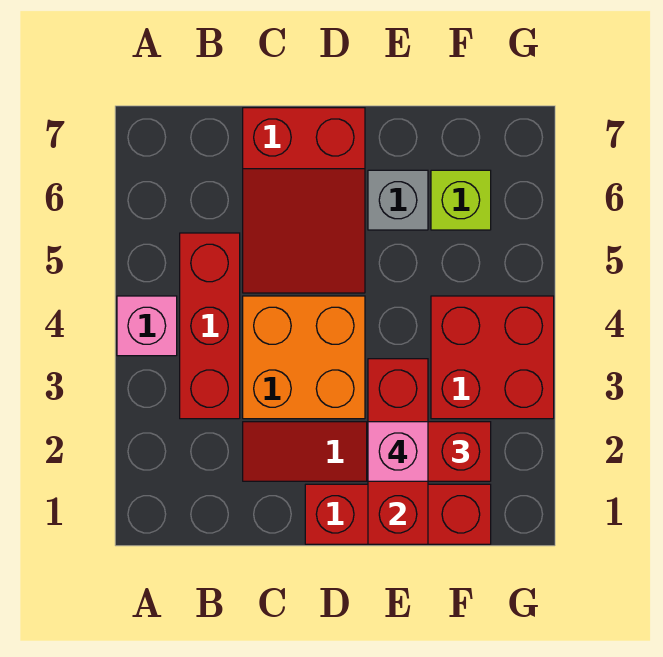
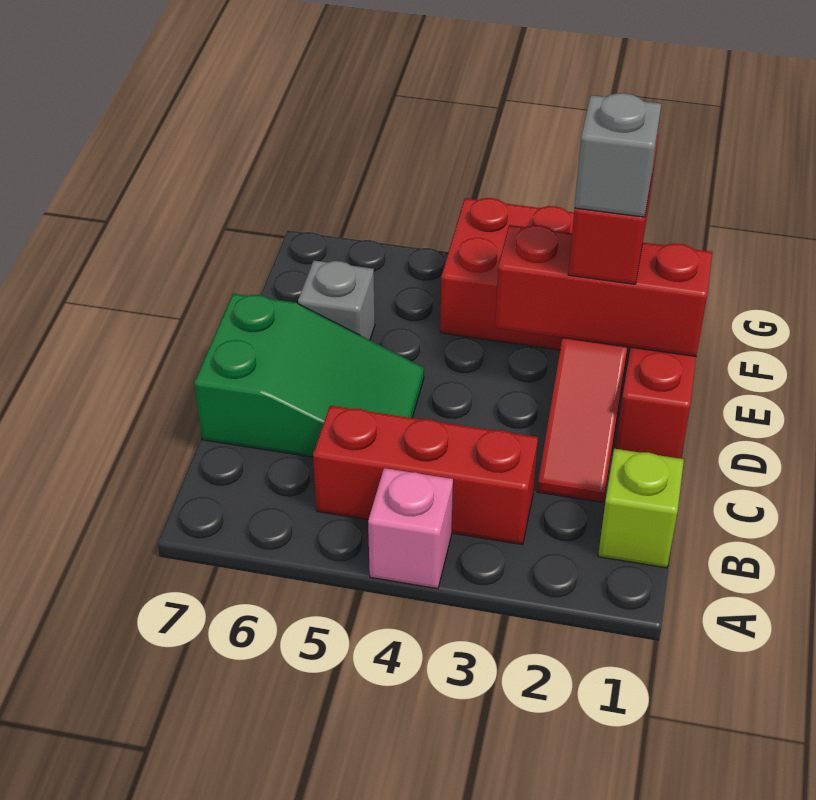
orange brick C3:D4 level 1 -> none
red slope C5:D7 level 1 top 7 -> green slope C5:D7 level 1 top 7
pink brick E2 level 4 -> grey brick E2 level 4
lime brick F6 level 1 -> lime brick B1 level 1

